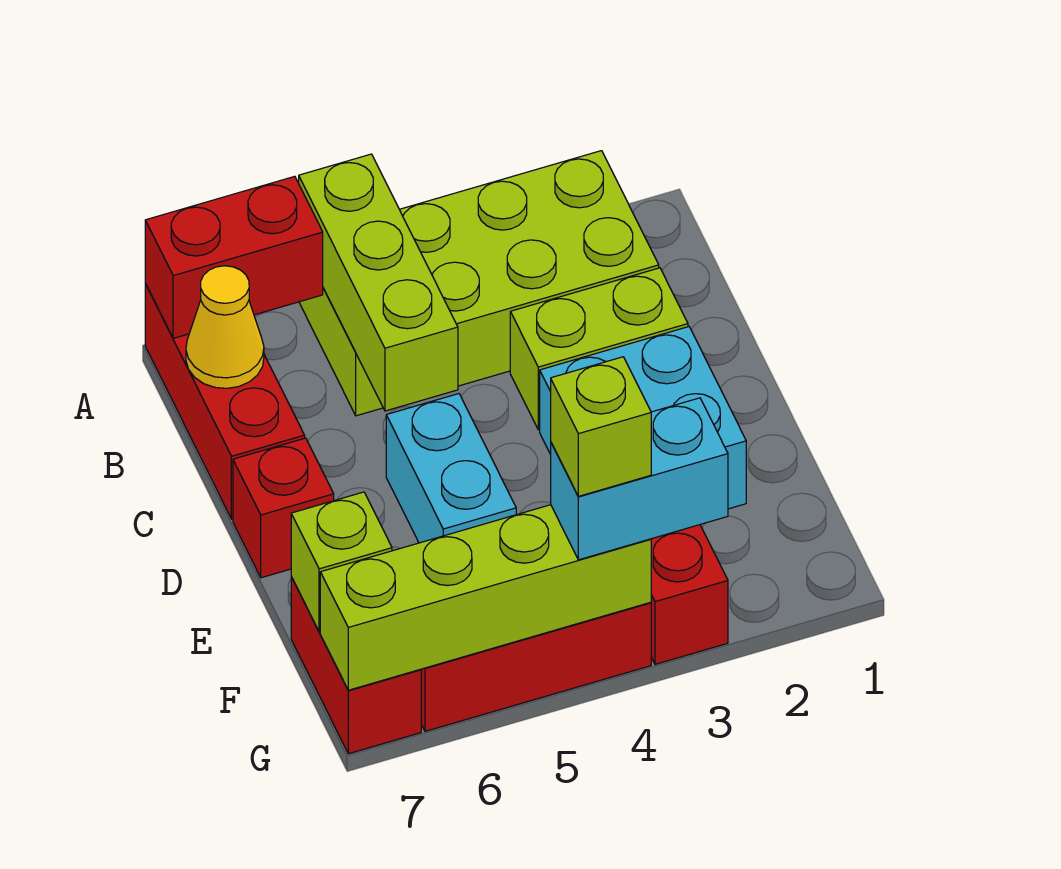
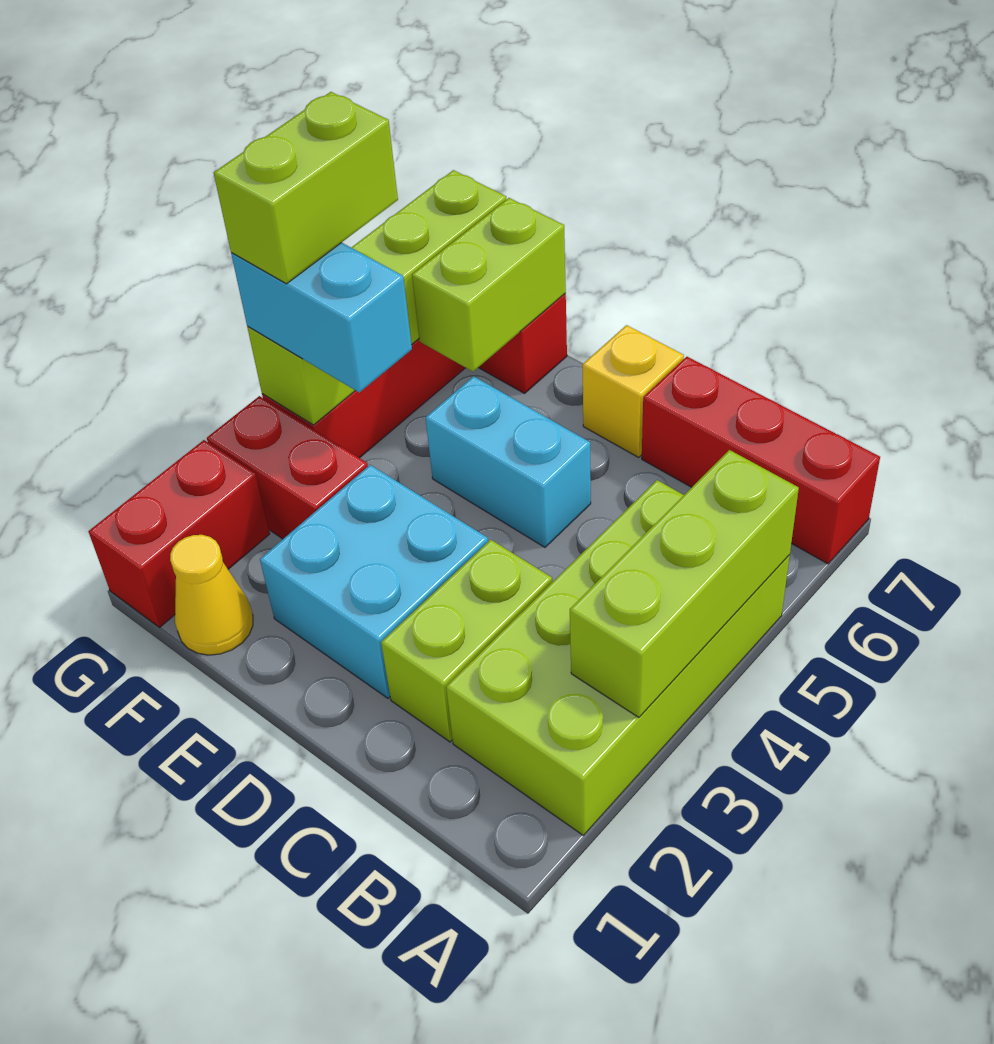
lime brick A5:C5 level 2 -> lime brick A3:A5 level 2
red brick A6:A7 level 2 -> red brick G1:G2 level 1
yellow cone B7 level 2 -> yellow cone F1 level 1
red brick D7 level 1 -> yellow brick D7 level 1
lime brick F7 level 2 -> lime brick F6:F7 level 2
cyan brick G3:G4 level 3 -> cyan brick F4:G4 level 3
lime brick G4 level 4 -> lime brick G4:G5 level 4

